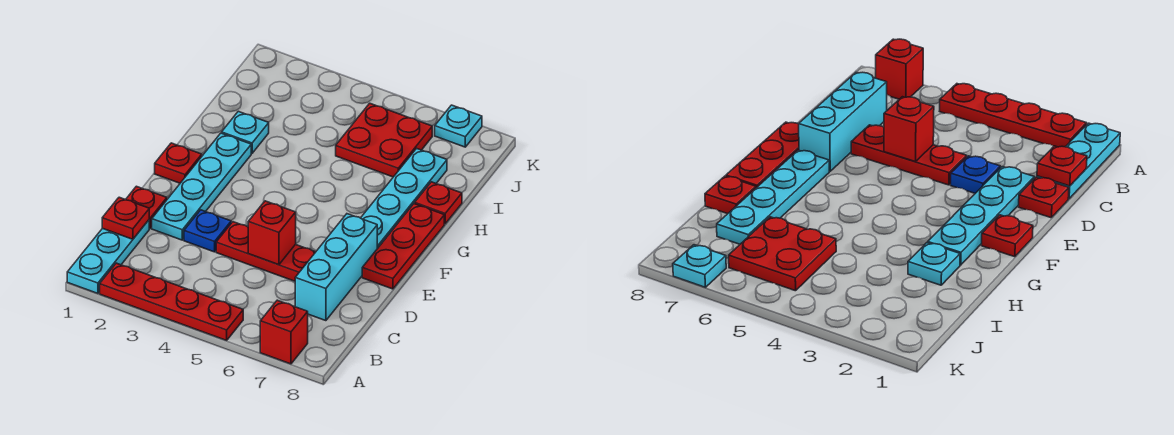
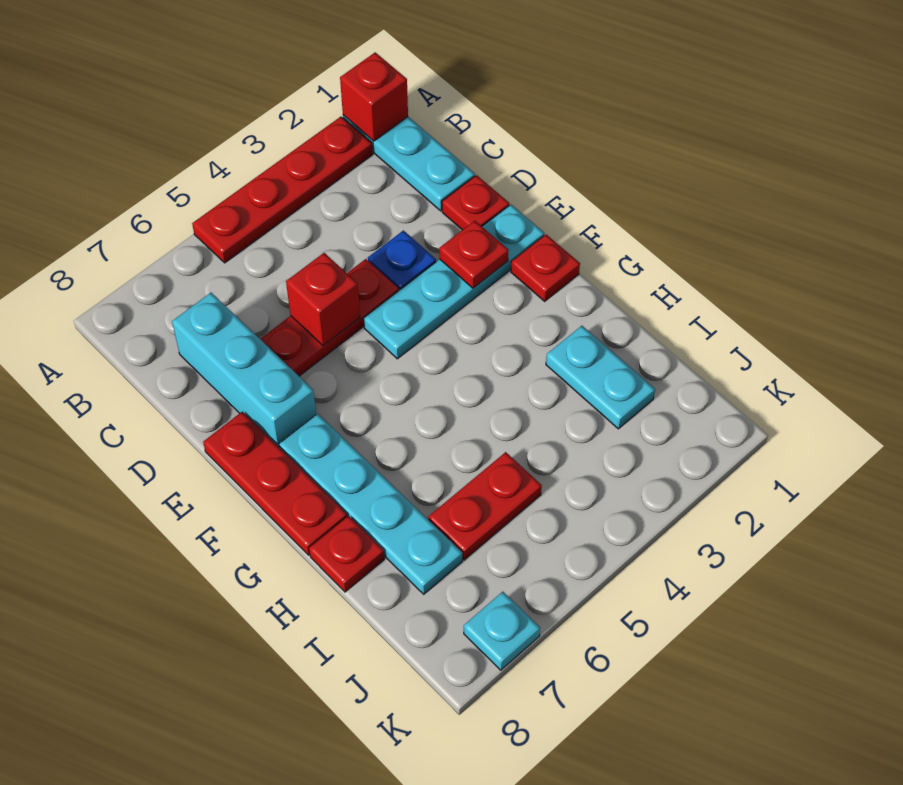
red brick A7 level 1 -> red brick A1 level 2
red plate C1 level 2 -> red plate E2 level 2
cyan plate D2:G2 level 1 -> cyan plate E1:E4 level 1
cyan plate H2 level 1 -> cyan plate H2:I2 level 1
red plate I5:J6 level 1 -> red plate I5:I6 level 1

